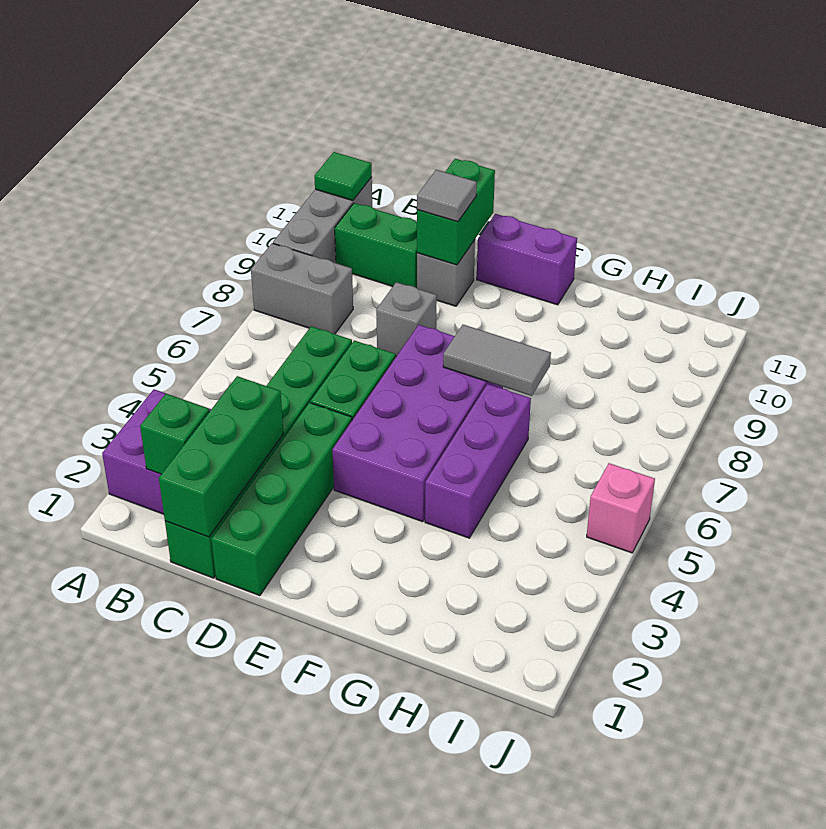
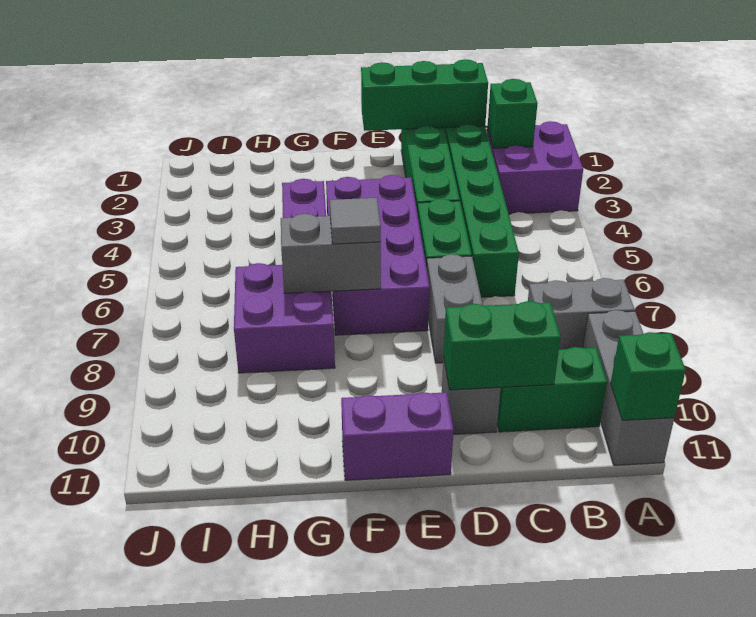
green tile A11 level 2 -> green brick A11 level 2
green brick C1:C3 level 2 -> green brick C1:E1 level 2
grey brick D8 level 1 -> grey brick D7:D8 level 1
green brick D10:D11 level 2 -> green brick C10:D10 level 2
grey tile D10 level 3 -> grey tile F7 level 3
grey tile F7:G7 level 2 -> grey brick F7:G7 level 2
none -> purple brick G7:H8 level 1
pink brick J5 level 1 -> none

